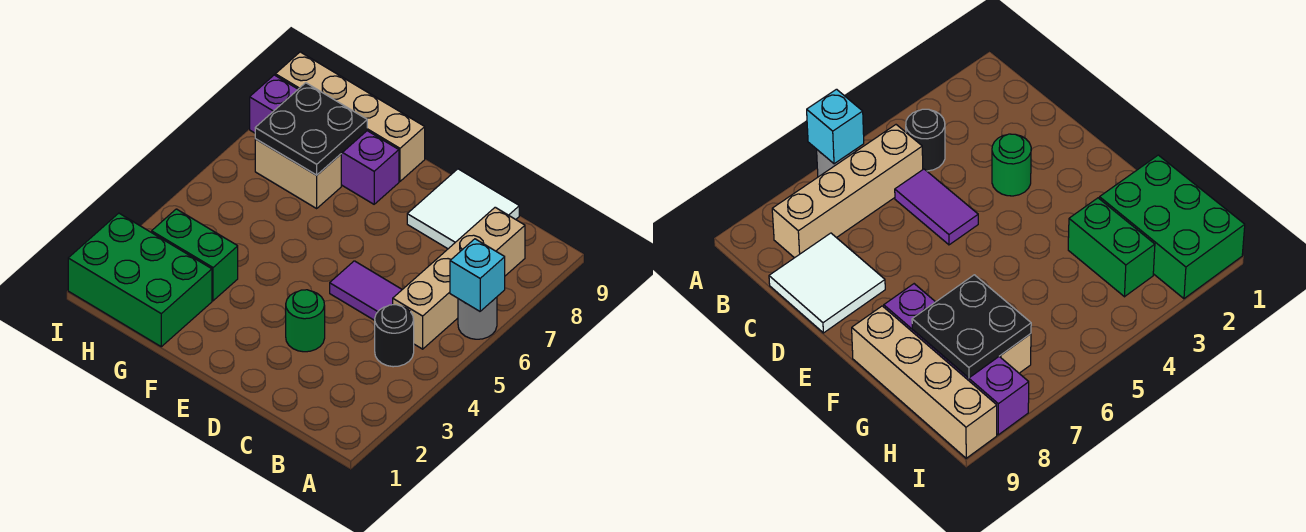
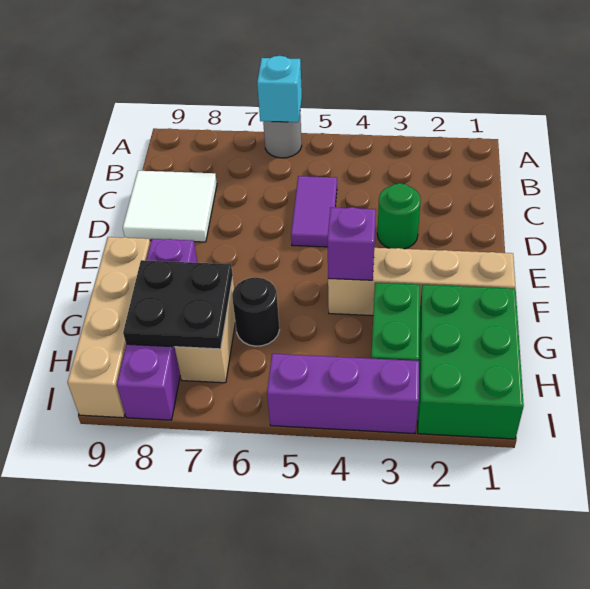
black round brick B4 level 1 -> black round brick G6 level 1
tan brick B5:B8 level 1 -> tan brick F1:F4 level 1
none -> purple brick F4 level 2
none -> purple brick I3:I5 level 1

